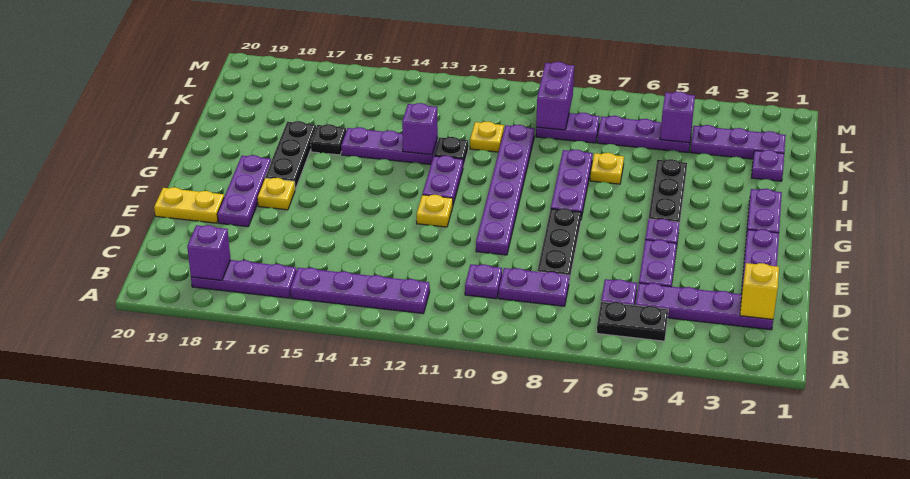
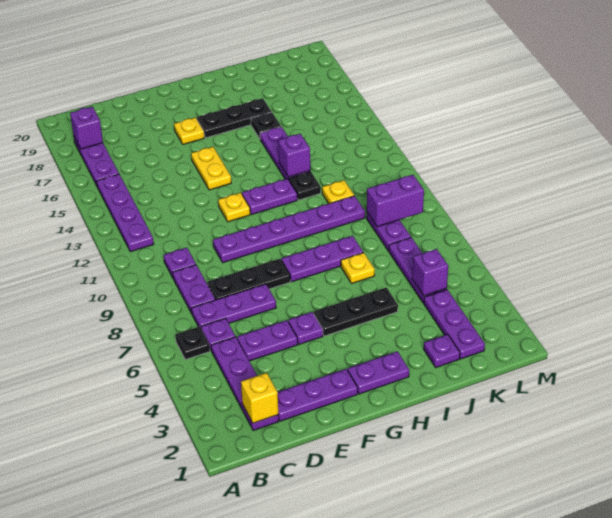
black plate B5:B6 level 1 -> black plate B6 level 1
purple plate E18:G18 level 1 -> purple plate C7:E7 level 1
yellow plate E19:E20 level 1 -> yellow plate F14:F15 level 1

